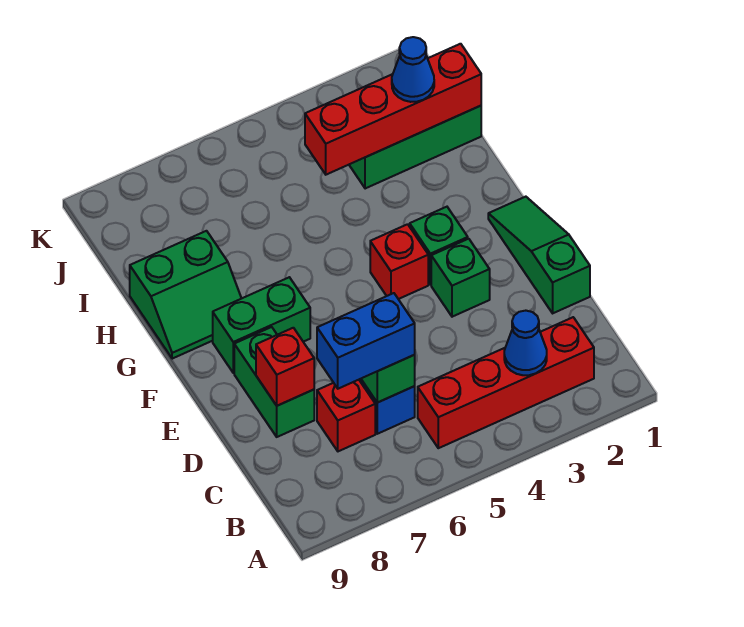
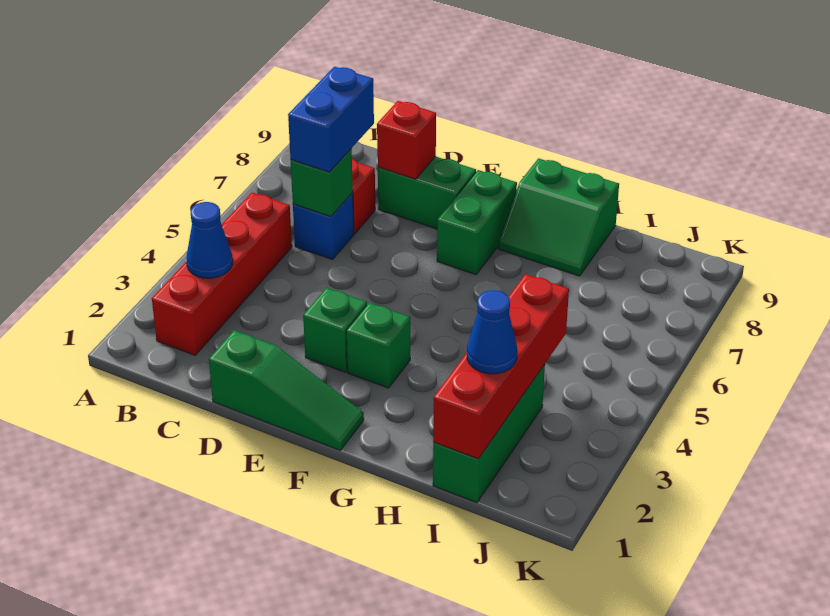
red brick F4 level 1 -> none
green slope G8:H9 level 1 top H -> green slope G8:H9 level 1 top 9

